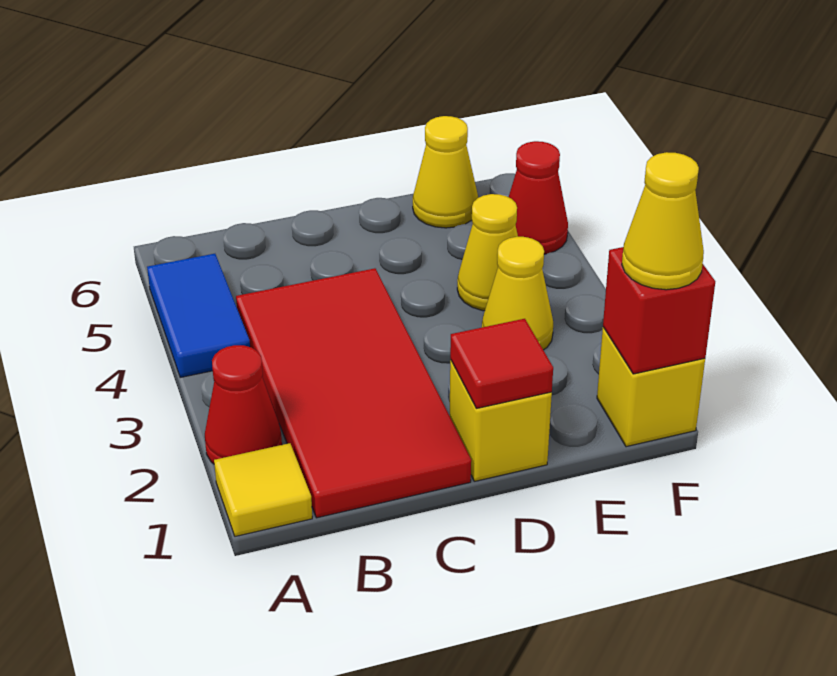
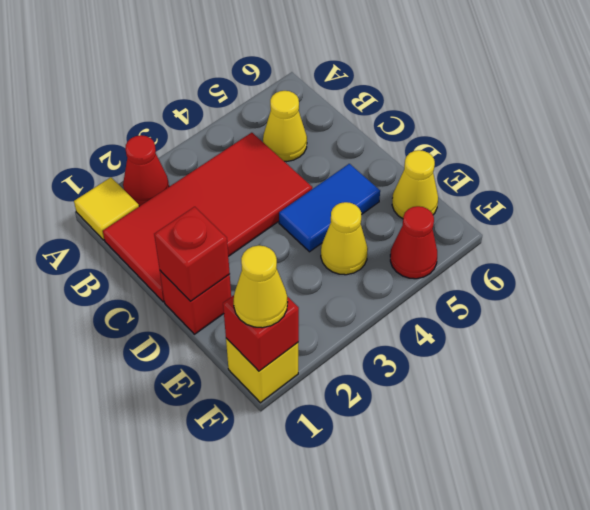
blue tile A4:A5 level 1 -> blue tile D4:D5 level 1
yellow brick D1 level 1 -> red brick D1 level 1
red tile D1 level 2 -> red brick D1 level 2
yellow cone E3 level 1 -> yellow cone B5 level 1

